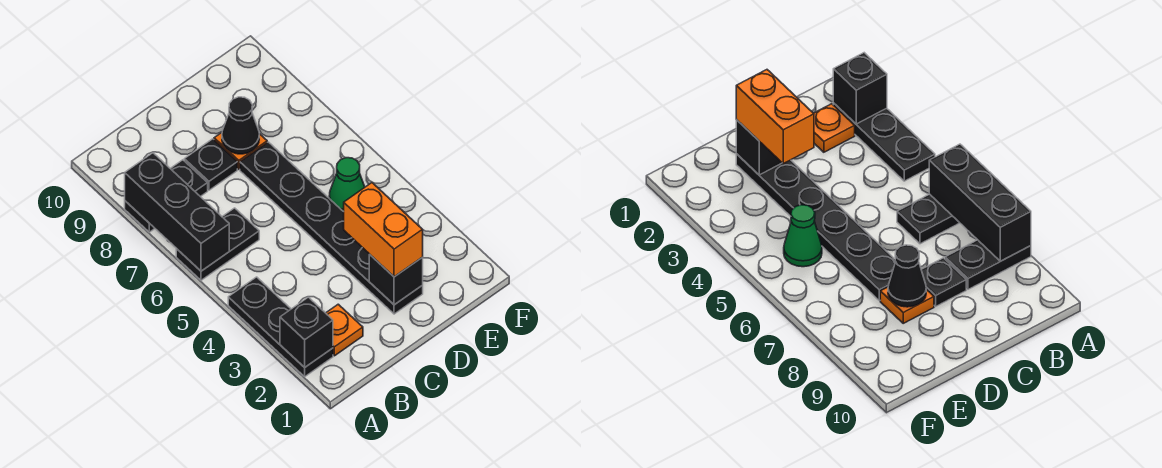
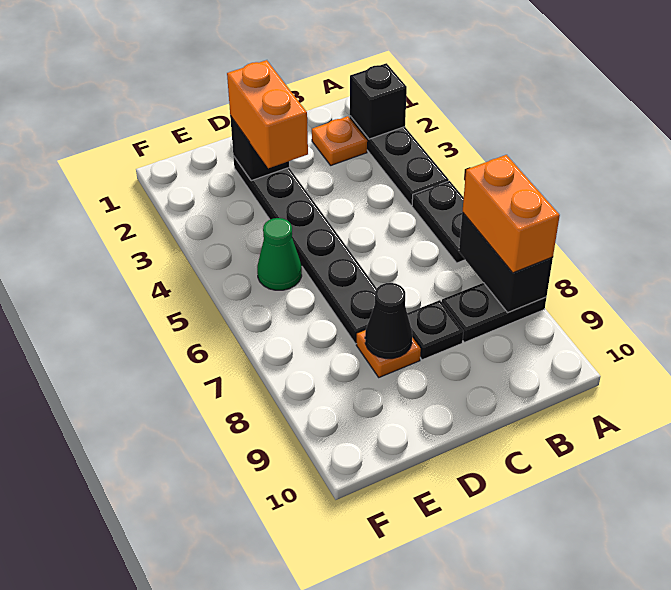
black plate A6:B6 level 1 -> black plate A5:A6 level 1
black brick A6:A8 level 2 -> black brick A7:A8 level 2
none -> orange brick A7:A8 level 3

